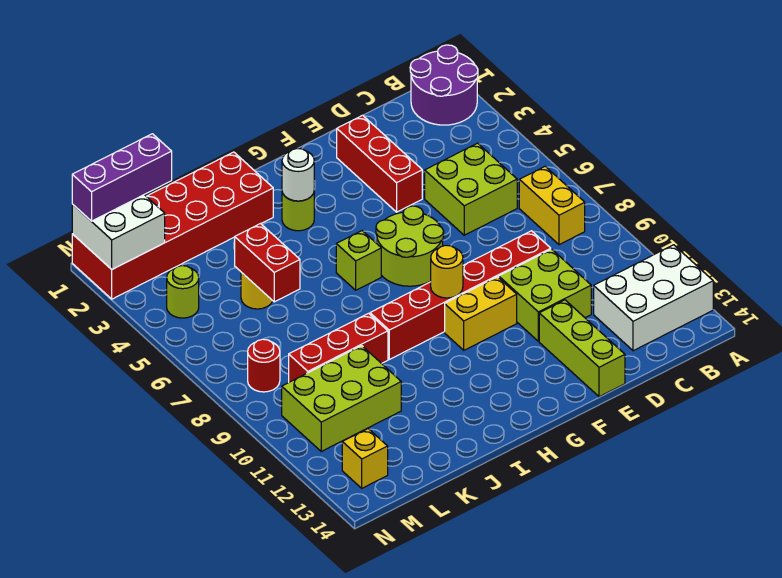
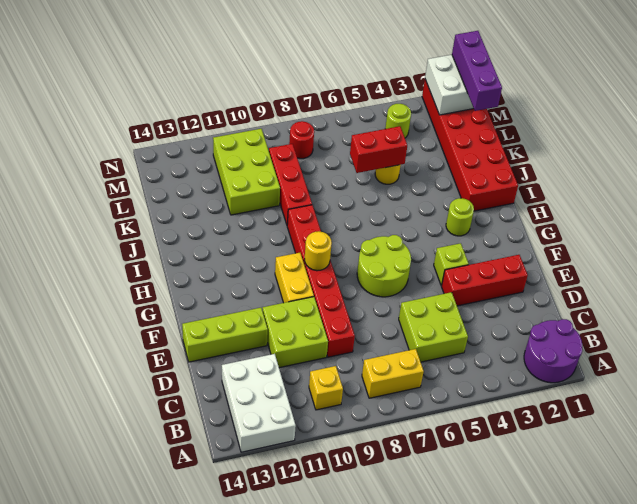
white round brick H3 level 2 -> none
lime brick H6 level 1 -> lime brick F4 level 1
yellow brick M13 level 1 -> yellow brick B10 level 1

